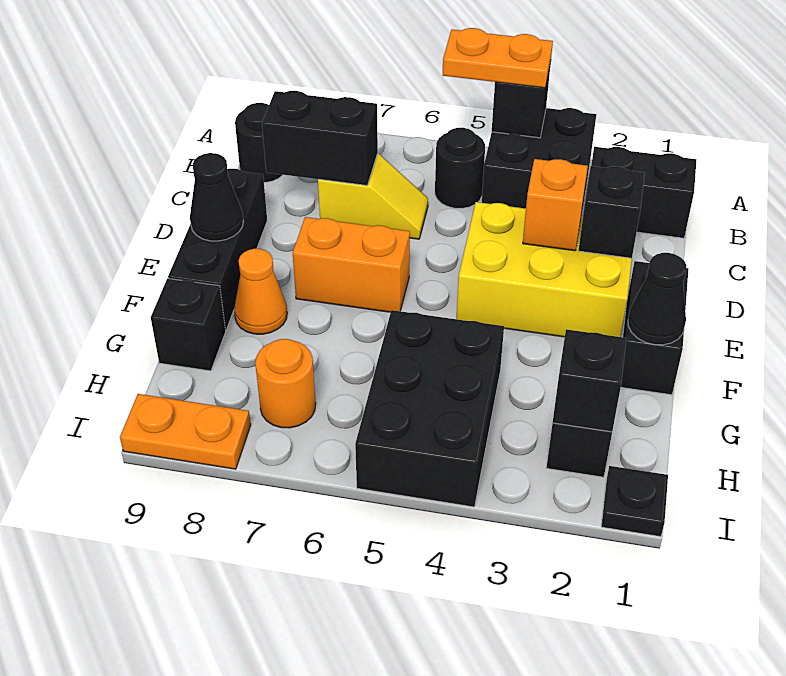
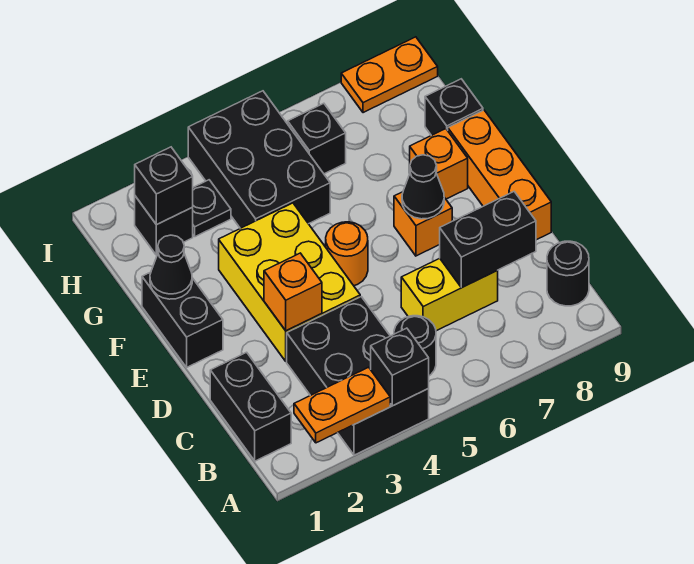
black brick A3:B4 level 1 -> black brick A3:C4 level 1
orange plate A4:A5 level 3 -> orange plate A2:A3 level 2
black brick B1:B2 level 1 -> black brick B1:C1 level 1
yellow slope C6:C7 level 1 top 7 -> yellow brick C6:C7 level 1
yellow brick D2:E4 level 1 -> yellow brick D3:F4 level 1
black brick D2 level 2 -> black brick H6 level 1
black brick D9:F9 level 1 -> orange brick D9:F9 level 1
orange brick E6:E7 level 1 -> orange brick E7 level 1
black cone E9 level 2 -> black cone E7 level 2
orange cone F8 level 1 -> orange brick F8 level 1
orange round brick H7 level 1 -> orange round brick E5 level 1
black plate I1 level 1 -> black plate H3 level 1

